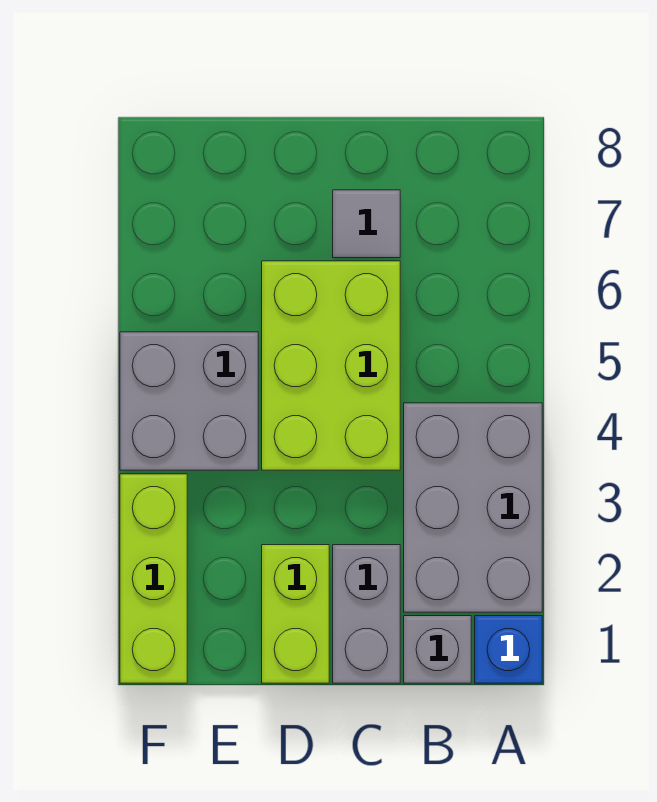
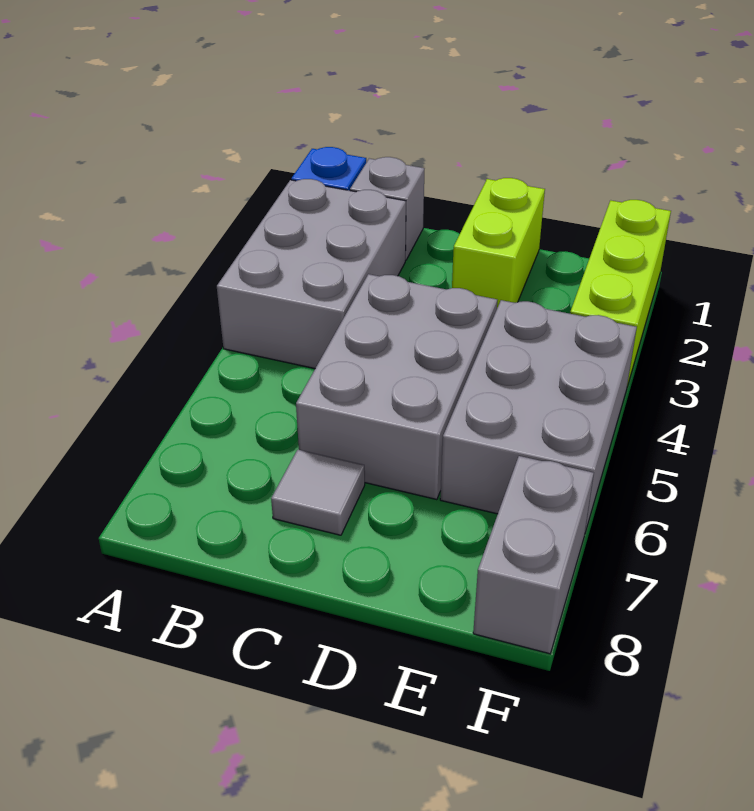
grey brick C1:C2 level 1 -> grey brick F7:F8 level 1
lime brick C4:D6 level 1 -> grey brick C4:D6 level 1
grey brick E4:F5 level 1 -> grey brick E4:F6 level 1

